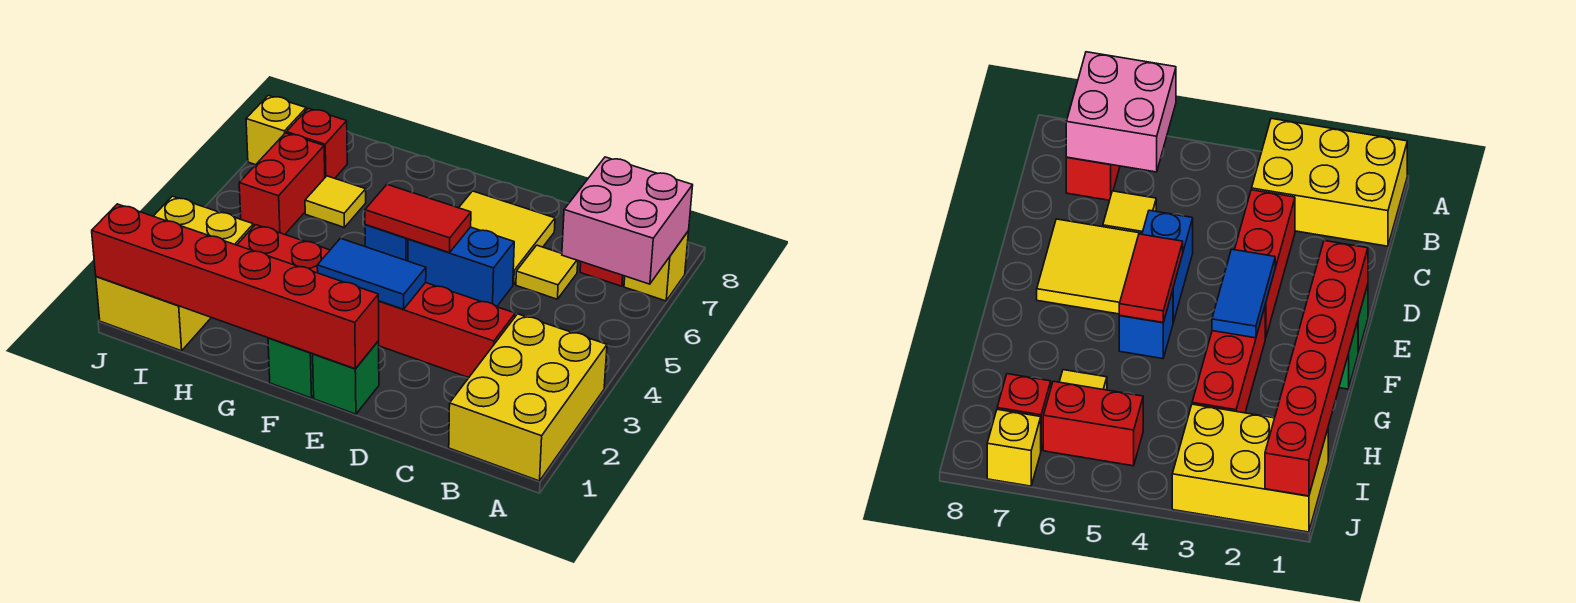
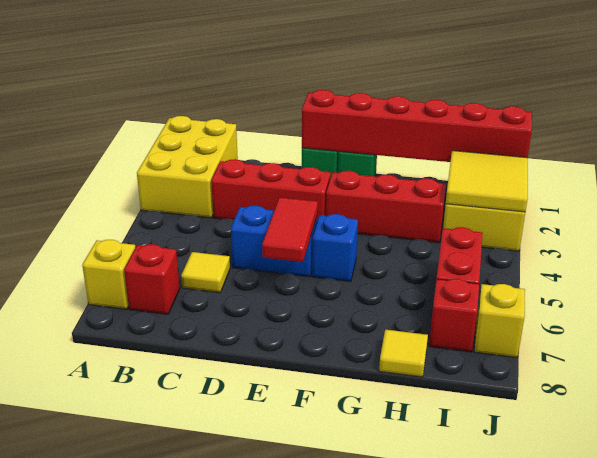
pink brick A6:B7 level 2 -> none
yellow tile D6:E7 level 1 -> yellow tile I2:J3 level 2
blue tile E3:F3 level 2 -> none
red tile E5:F5 level 2 -> red tile E5:E6 level 2
yellow tile H6 level 1 -> yellow tile H8 level 1

